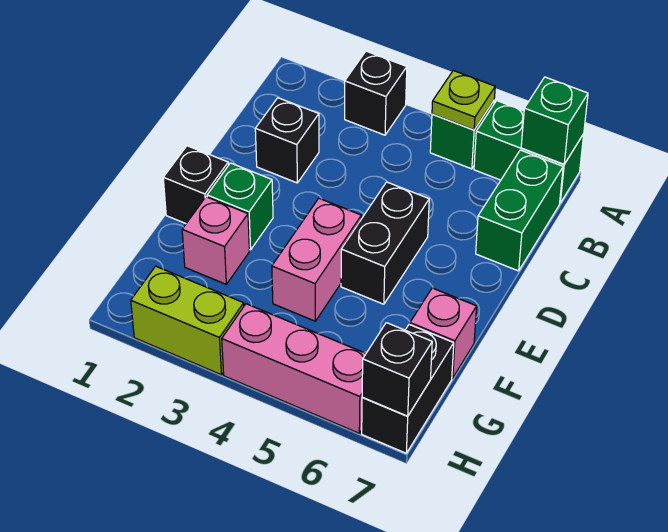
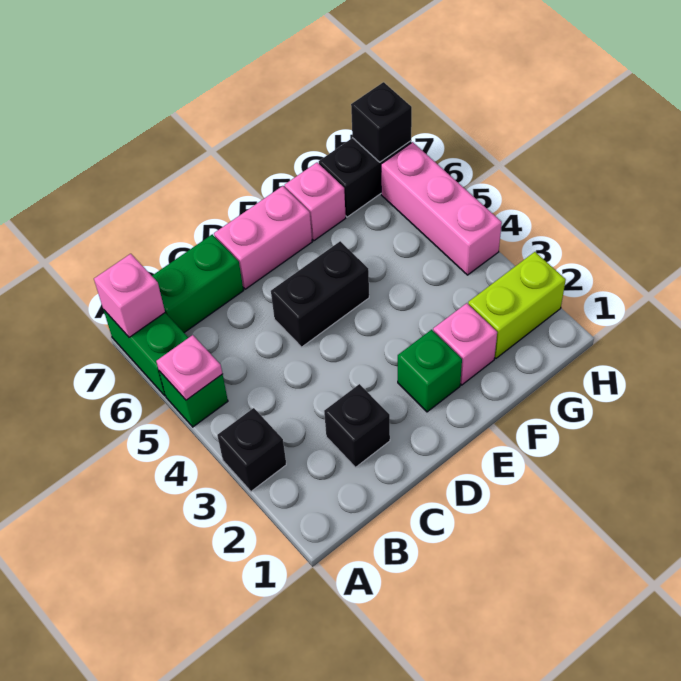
lime plate A5 level 2 -> pink plate A5 level 2
green brick A7 level 2 -> pink brick A7 level 2
black brick E1 level 1 -> none
pink brick E4:F4 level 1 -> pink brick D7:E7 level 1
lime brick H2:H3 level 1 -> lime brick G2:H2 level 1

